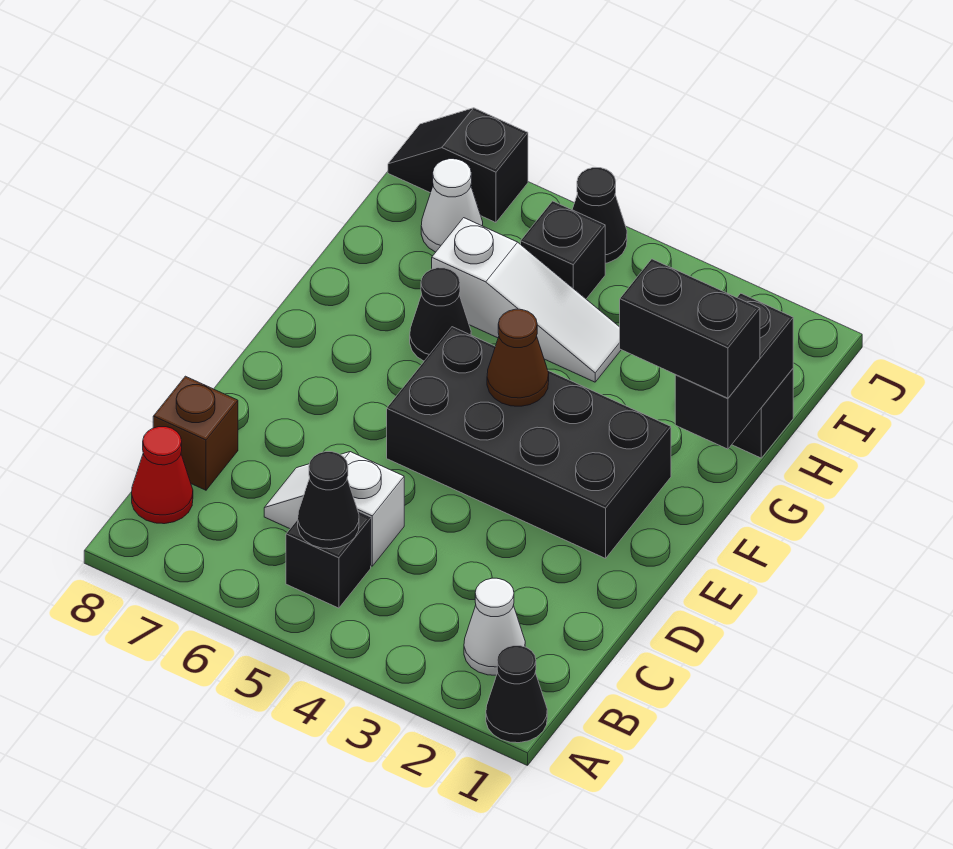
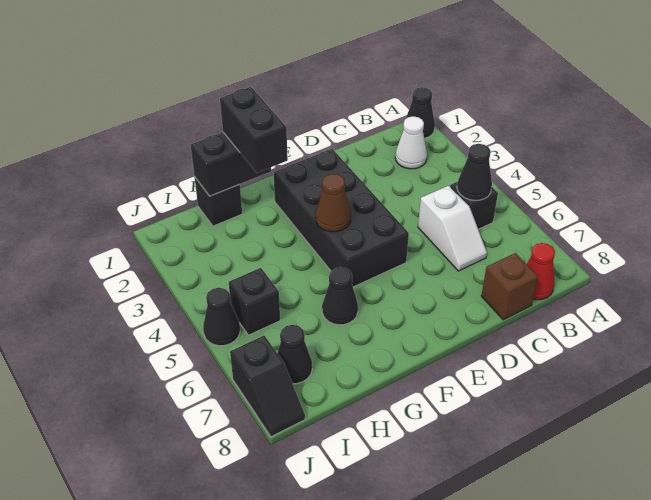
white slope H4:H6 level 1 top 6 -> none
white cone I7 level 1 -> black cone I7 level 1

